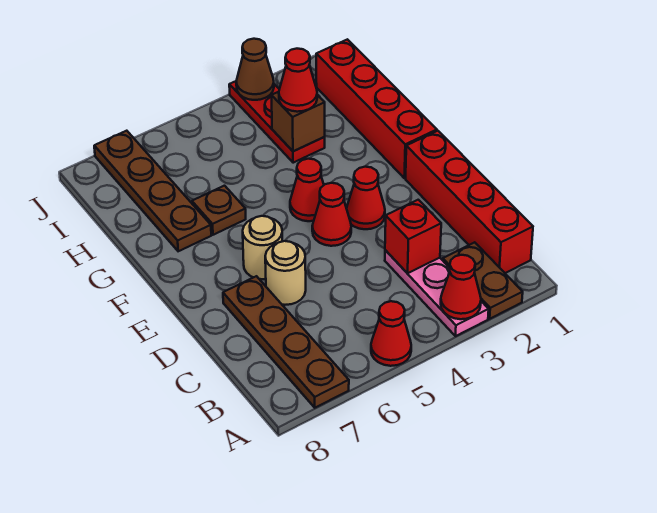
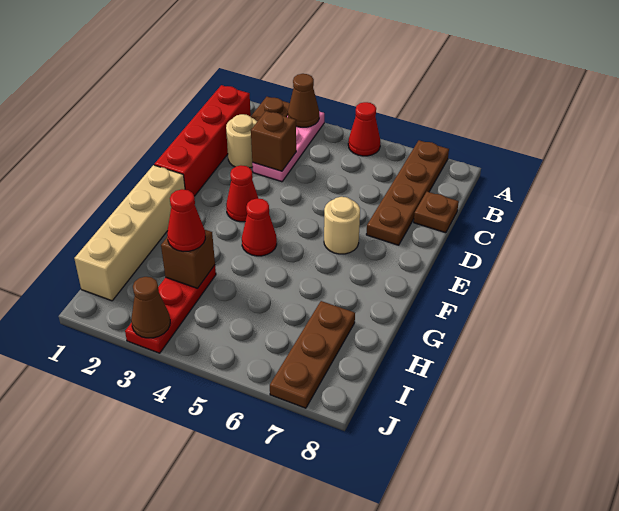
red cone A3 level 2 -> brown cone A3 level 2
red brick C3 level 2 -> brown brick C3 level 2
tan round brick D6 level 1 -> tan round brick C2 level 1
red cone E4 level 1 -> none
red brick F1:I1 level 1 -> tan brick F1:I1 level 1
brown plate G6 level 1 -> brown plate C8 level 1
brown plate G7:J7 level 1 -> brown plate H7:J7 level 1

